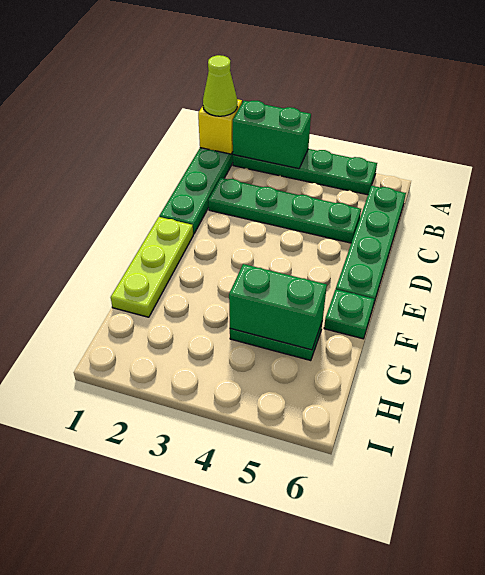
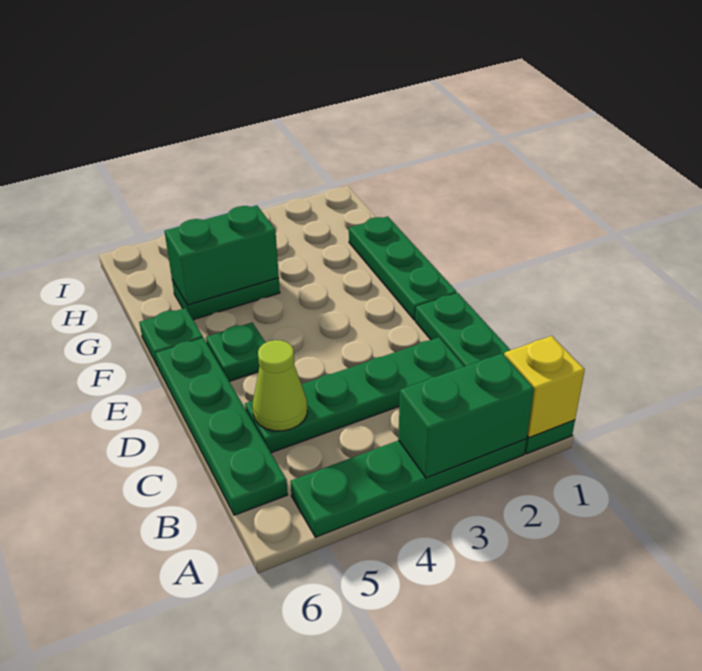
lime cone A1 level 3 -> lime cone C5 level 2
lime plate E1:G1 level 1 -> green plate E1:G1 level 1
none -> green plate E5 level 1

